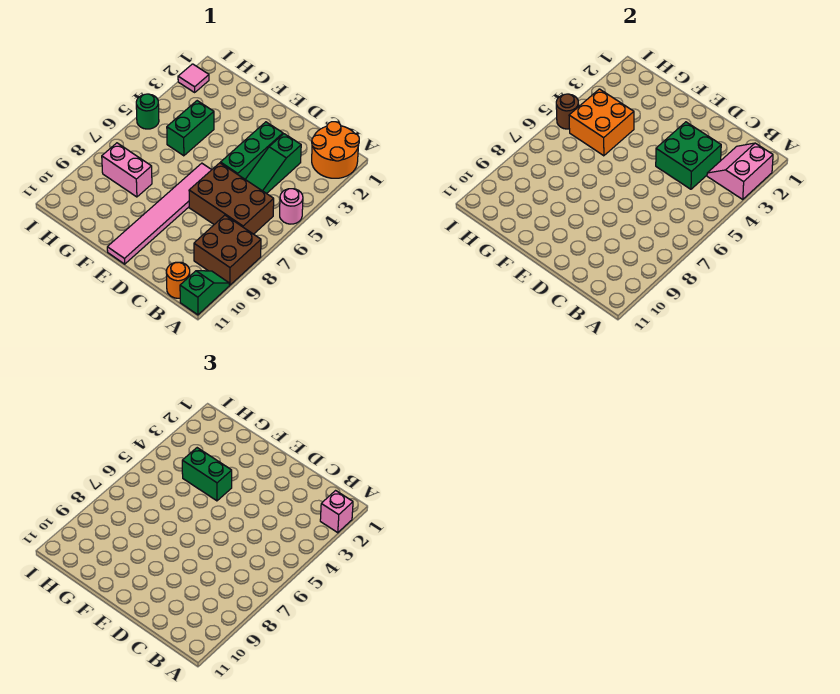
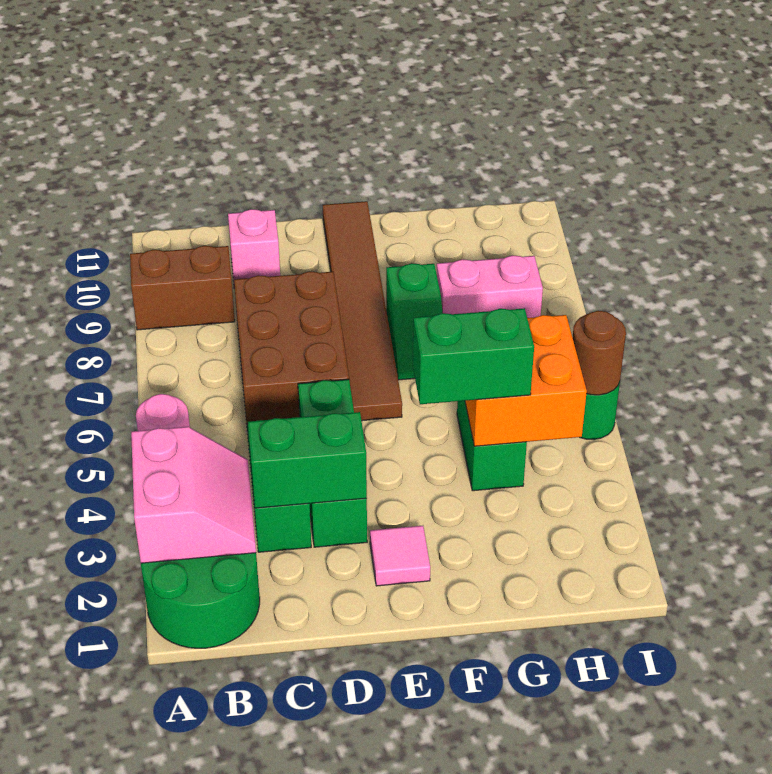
orange round brick A1:B2 level 1 -> green round brick A1:B2 level 1
pink brick A2 level 3 -> pink brick C10 level 1
brown brick A8:B9 level 1 -> brown brick A9:B9 level 1
green slope A10:A11 level 1 top 11 -> green slope F7:F8 level 1 top 8
brown brick B6:D7 level 1 -> brown brick C6:D8 level 1
orange round brick B11 level 1 -> none
green brick C3:D4 level 2 -> green brick C3:D3 level 2
pink tile E6:E11 level 1 -> brown tile E6:E11 level 1
pink tile I2 level 1 -> pink tile E2 level 1

